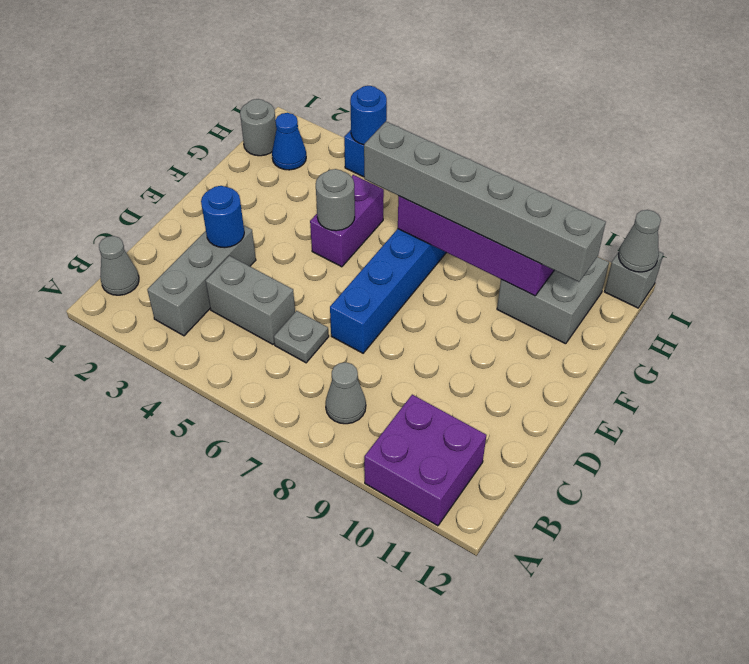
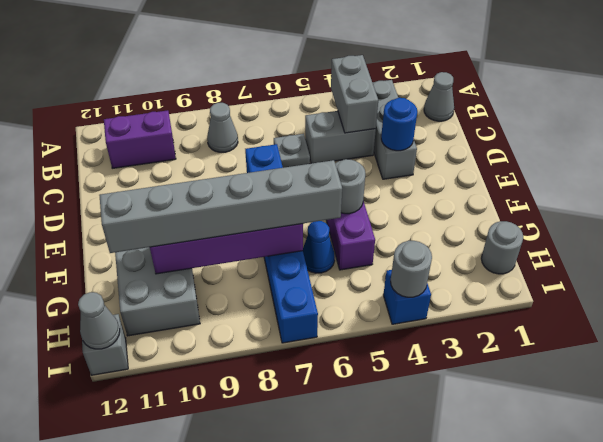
purple brick A10:B11 level 1 -> purple brick B10:B11 level 1
none -> grey brick B4:C4 level 2
blue cone H2 level 1 -> blue cone G6 level 1
blue round brick I4 level 2 -> grey round brick I4 level 2

